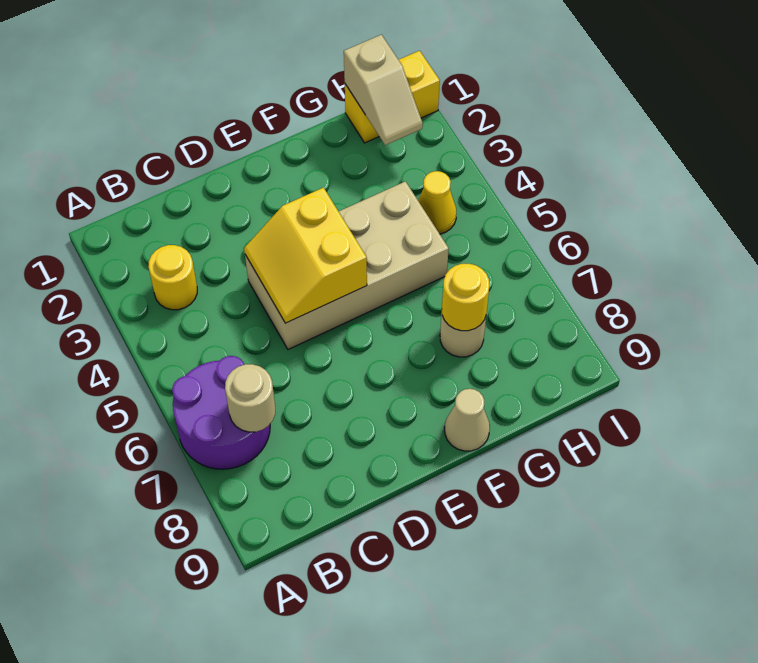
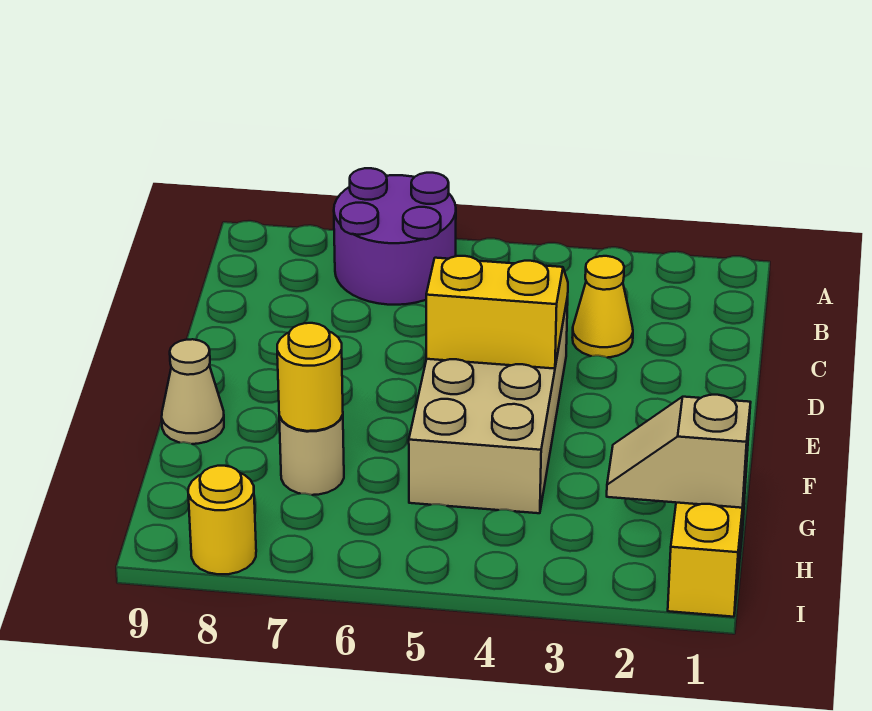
yellow round brick B3 level 1 -> yellow round brick I8 level 1
tan round brick B7 level 2 -> none
yellow cone H4 level 1 -> yellow cone C3 level 1

